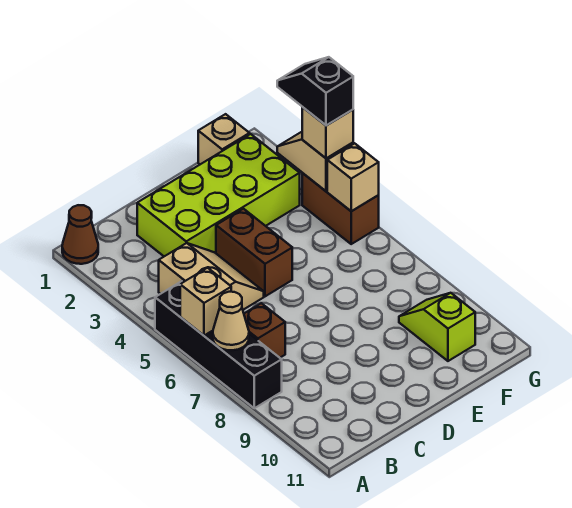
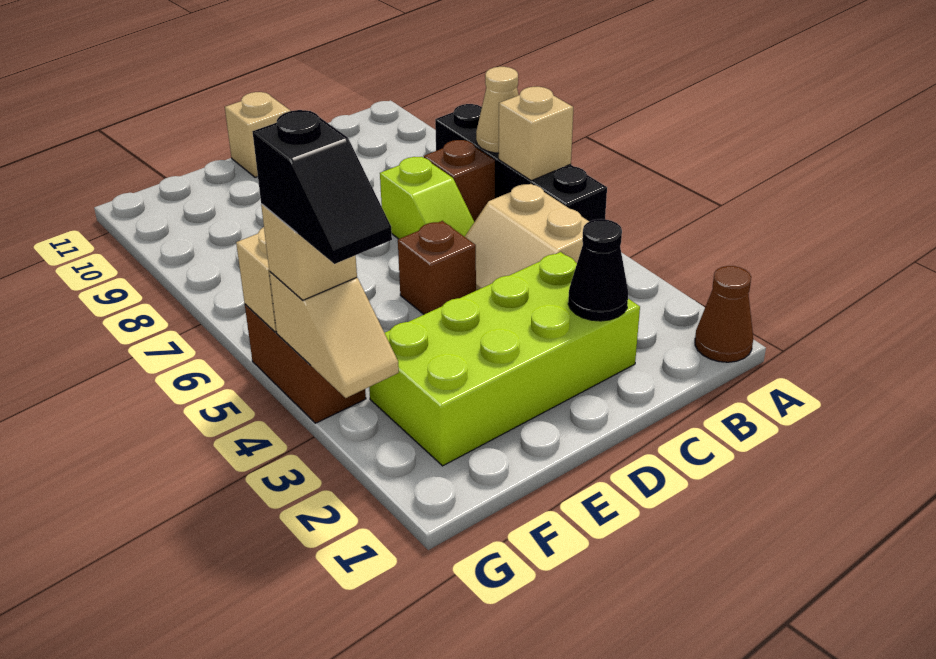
none -> black cone C2 level 2
brown brick D4:D5 level 1 -> brown brick D5 level 1
tan brick F1 level 1 -> tan brick D11 level 1
lime slope F9:F10 level 1 top 10 -> lime slope C6:C7 level 1 top 7

